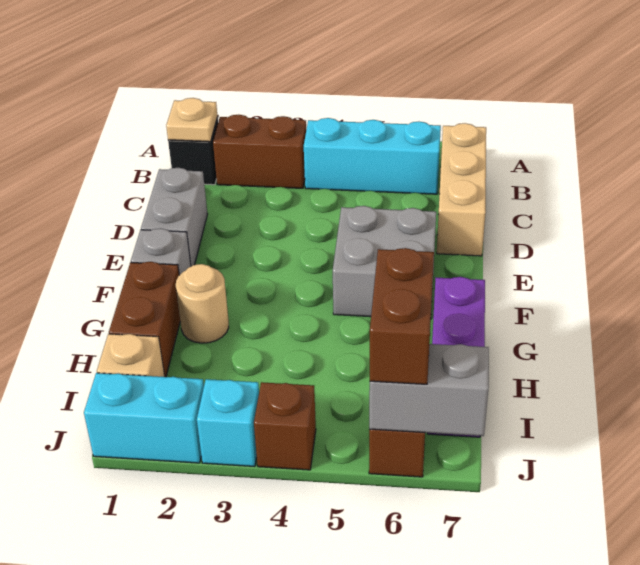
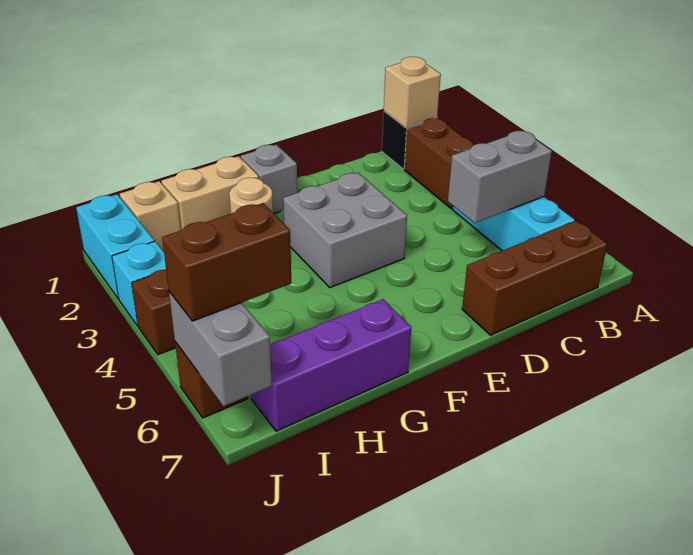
tan plate B1 level 2 -> tan brick B1 level 2
tan brick B7:D7 level 1 -> brown brick B7:D7 level 1
grey brick D1:E1 level 1 -> grey brick B5:C5 level 2
grey brick E5:F6 level 1 -> grey brick E3:F4 level 1
brown brick G1:H1 level 1 -> tan brick G1:H1 level 1

